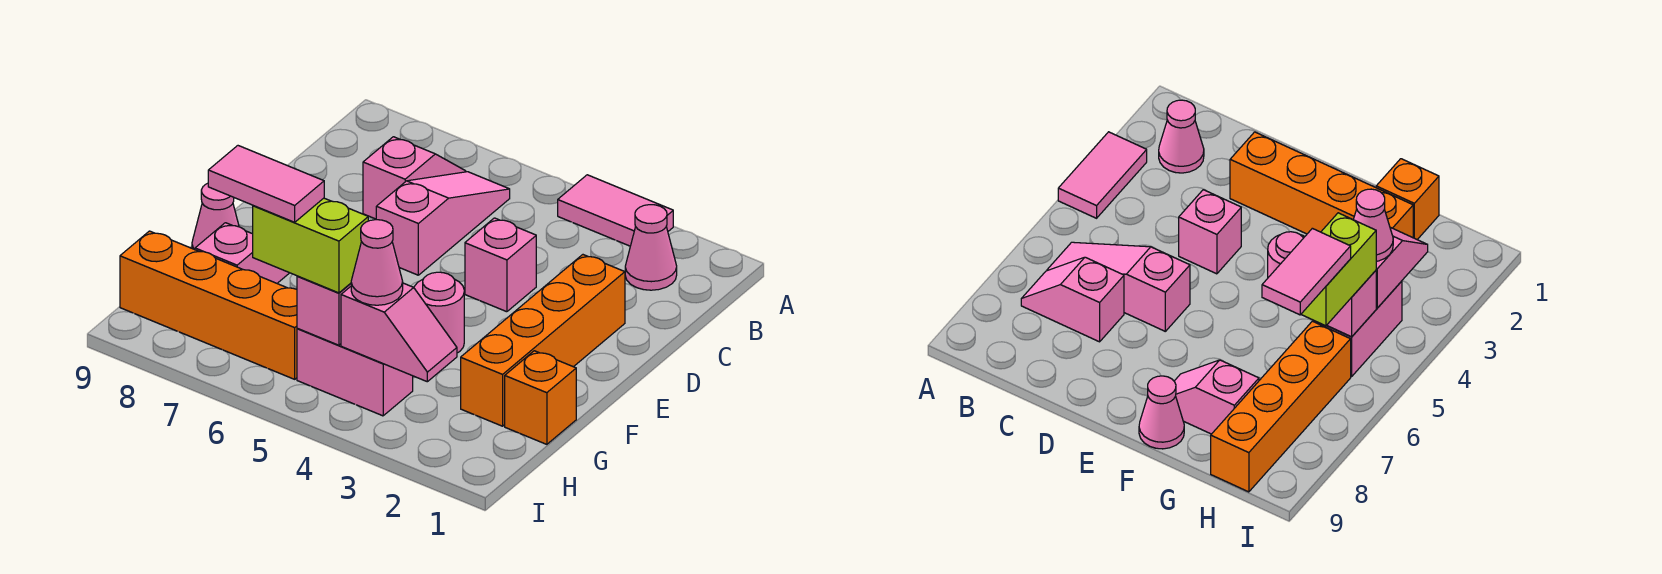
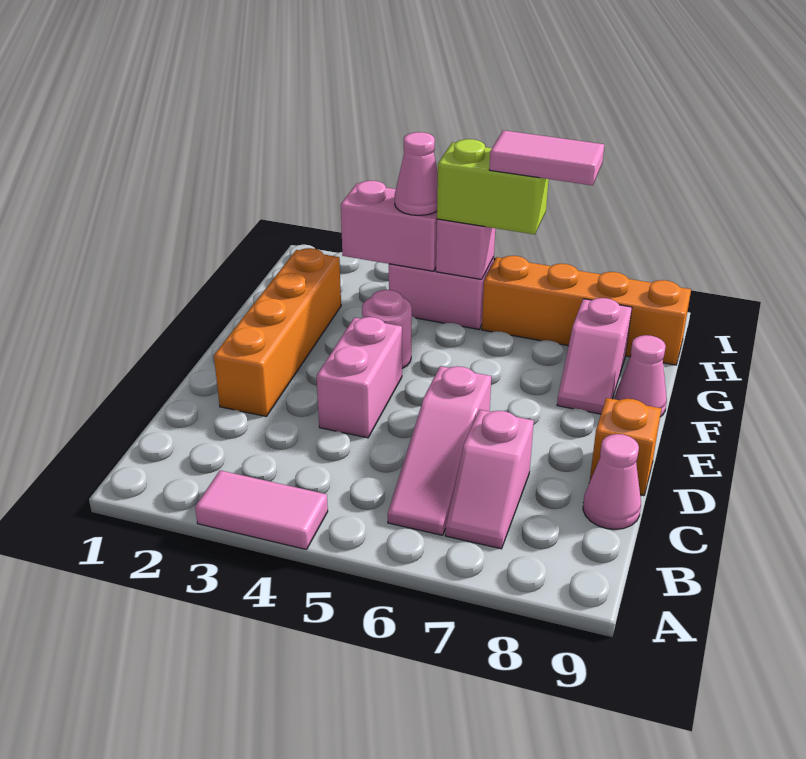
pink cone B2 level 1 -> pink cone C9 level 1
pink brick D4 level 1 -> pink brick D4:E4 level 1
orange brick G1 level 1 -> orange brick D9 level 1
pink slope H3:H4 level 2 top 4 -> pink brick H3:H4 level 2

